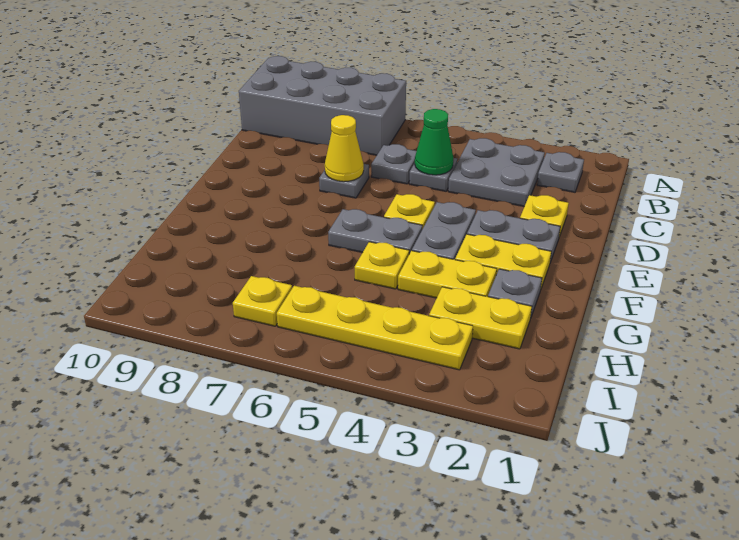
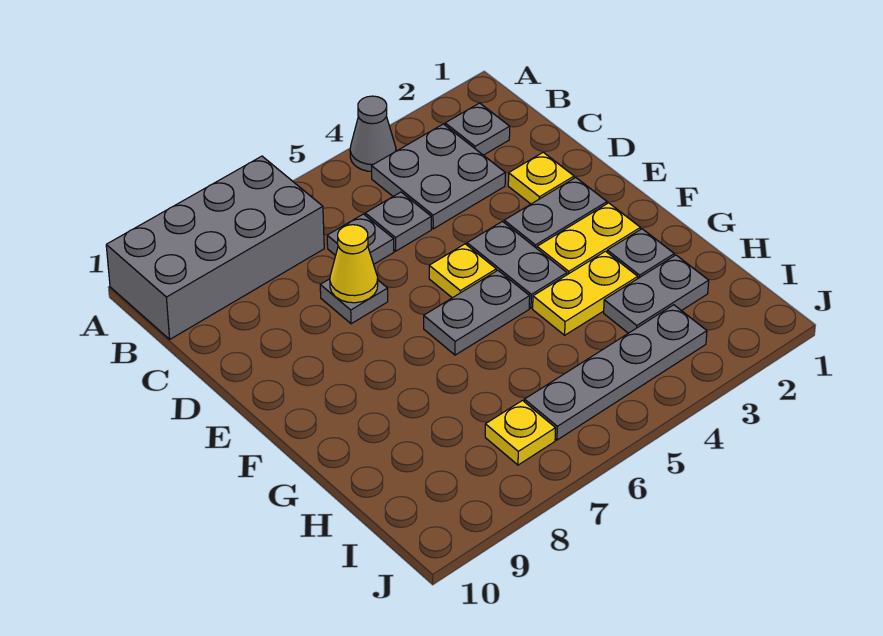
none -> grey cone A4 level 1
green cone C5 level 2 -> none
yellow plate G5 level 1 -> none
yellow plate H2:H3 level 1 -> grey plate H2:H3 level 1
yellow plate I3:I6 level 1 -> grey plate I3:I6 level 1

